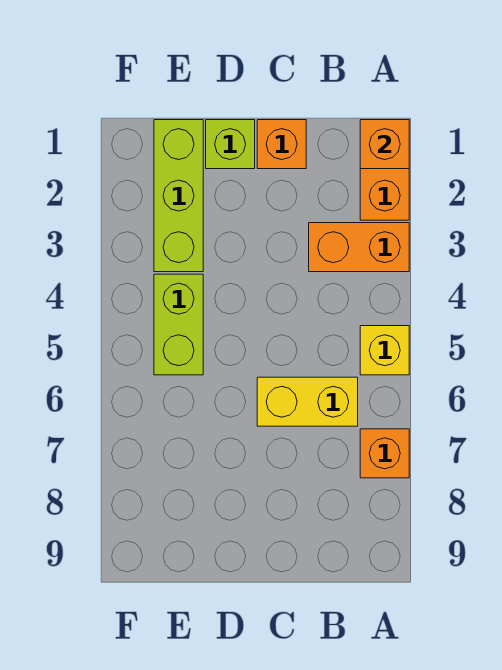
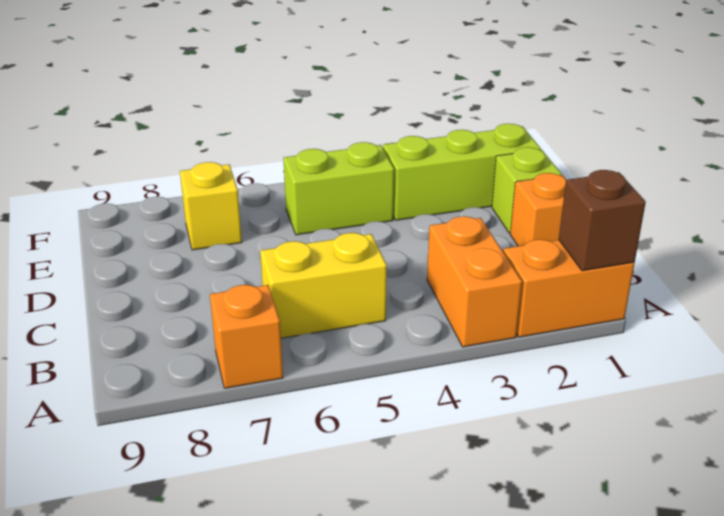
orange brick A1 level 2 -> brown brick A1 level 2
yellow brick A5 level 1 -> yellow brick E7 level 1
yellow brick B6:C6 level 1 -> yellow brick B5:B6 level 1

